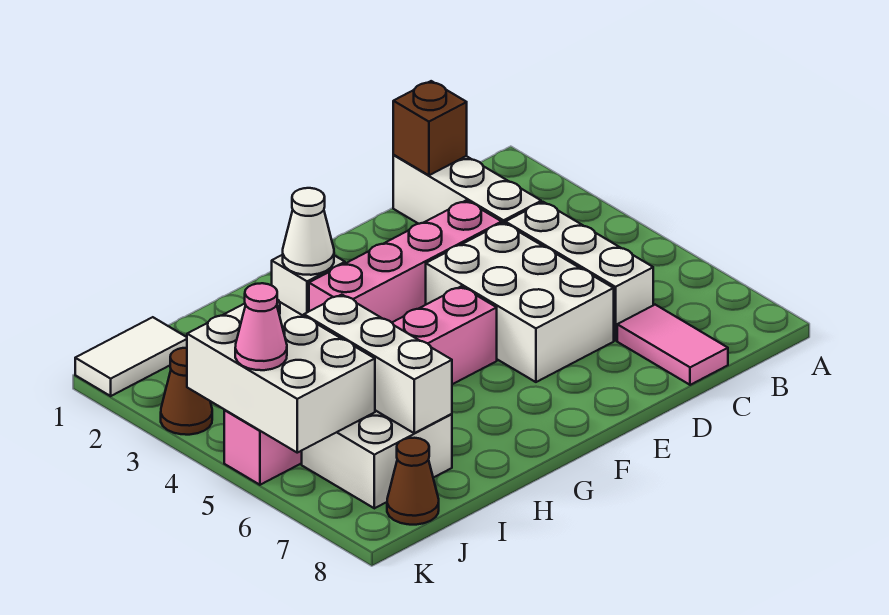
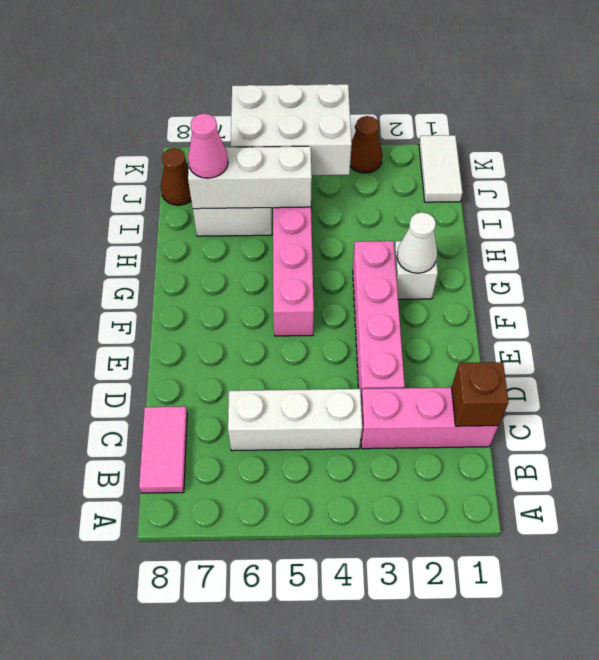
white brick C1:C3 level 1 -> pink brick C1:C3 level 1
pink tile C7:C8 level 1 -> pink tile B8:C8 level 1
white brick D4:E6 level 1 -> none
pink cone K5 level 3 -> pink cone I7 level 3

